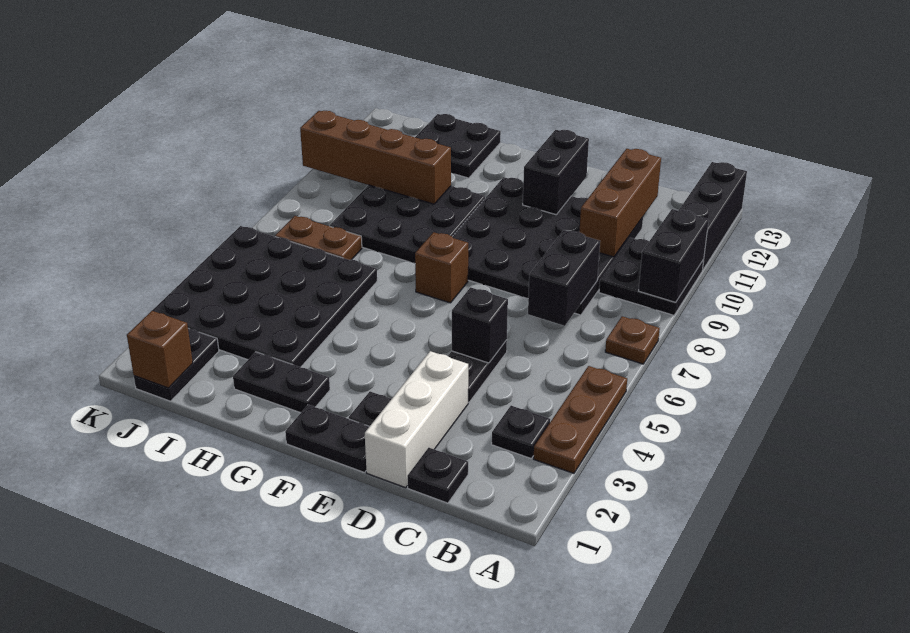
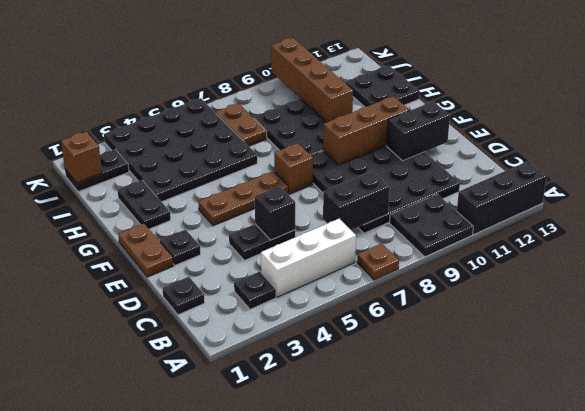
brown plate A3:A5 level 1 -> brown plate F4:F6 level 1
black brick A9:A10 level 2 -> none
brown brick C10:C12 level 2 -> brown brick F9:F11 level 2
white brick D1:D3 level 1 -> white brick B4:B6 level 1
black plate E1:F1 level 1 -> brown plate E1:F1 level 1

